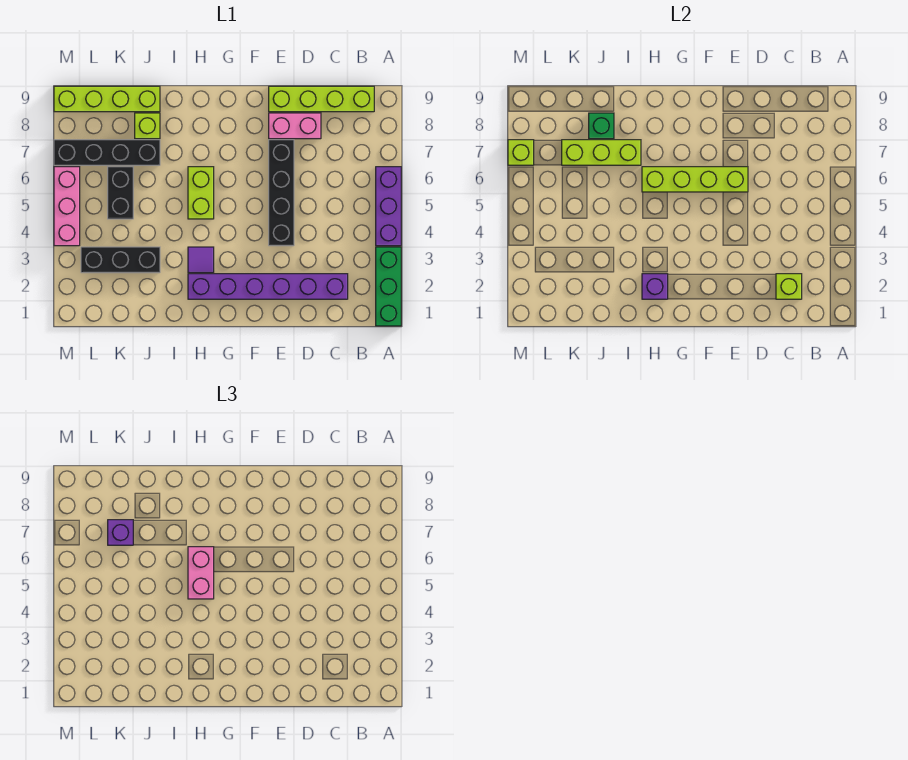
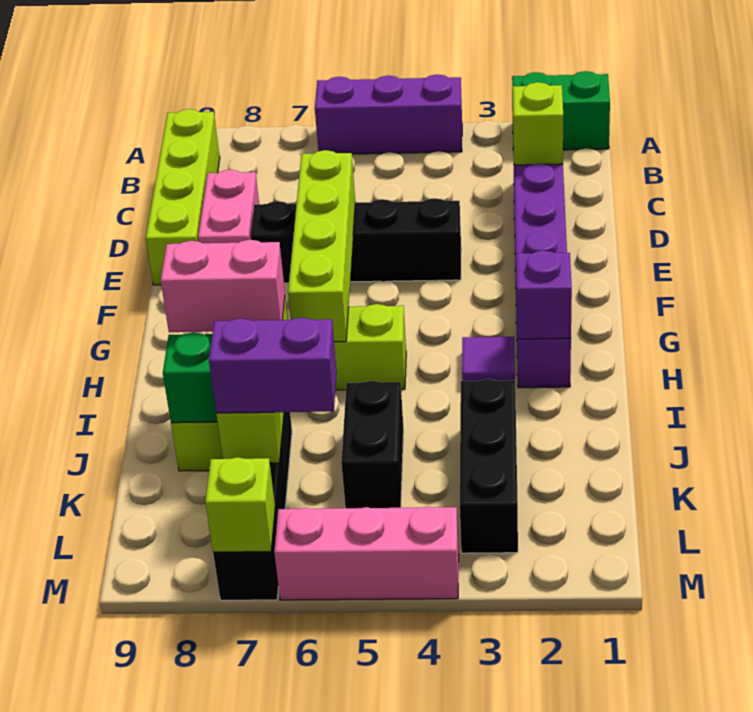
green brick A1:A3 level 1 -> green brick A1:A2 level 1
pink brick H5:H6 level 3 -> pink brick I7:I8 level 3
lime brick J9:M9 level 1 -> none
black brick K5:K6 level 1 -> black brick J5:K5 level 1
purple brick K7 level 3 -> purple brick K6:K7 level 3

